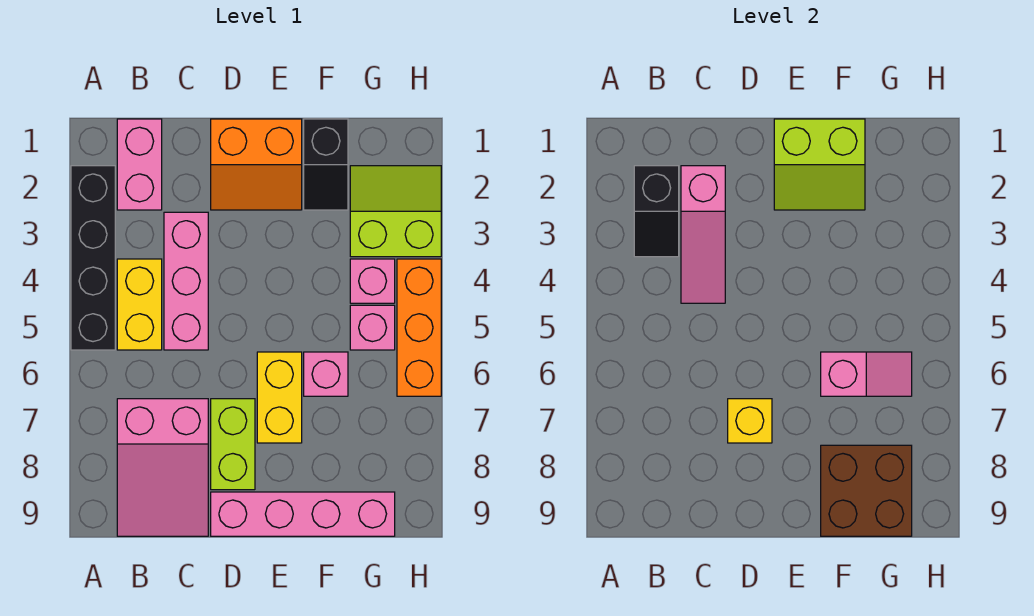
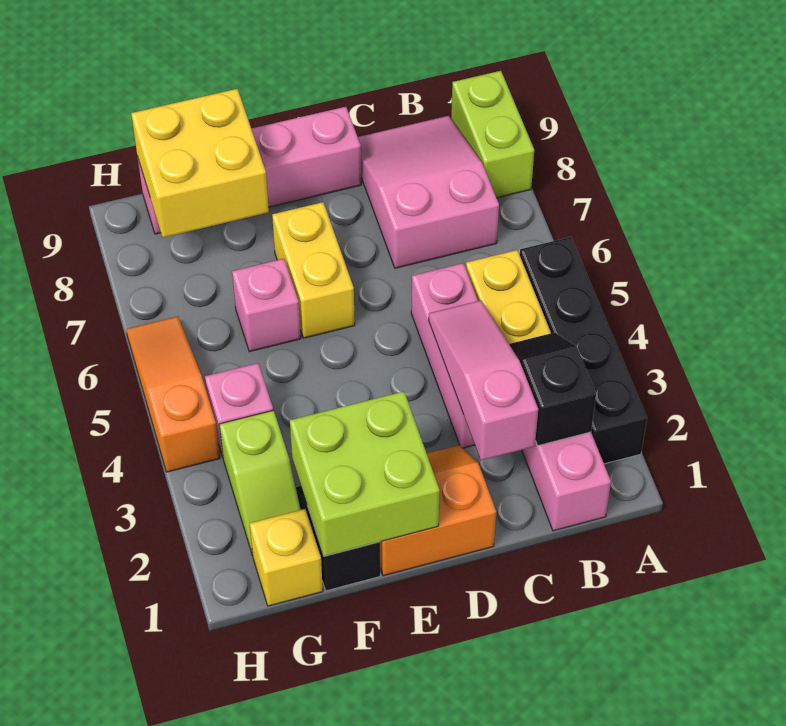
lime brick D7:D8 level 1 -> lime brick A8:A9 level 1
yellow brick D7 level 2 -> yellow brick G1 level 1
lime slope E1:F2 level 2 top 1 -> lime brick E1:F2 level 2
pink slope F6:G6 level 2 top F -> none
brown brick F8:G9 level 2 -> yellow brick F8:G9 level 2
lime slope G2:H3 level 1 top 3 -> lime slope G2:G3 level 1 top 3
pink brick G5 level 1 -> none
orange brick H4:H6 level 1 -> orange slope H4:H6 level 1 top 4

